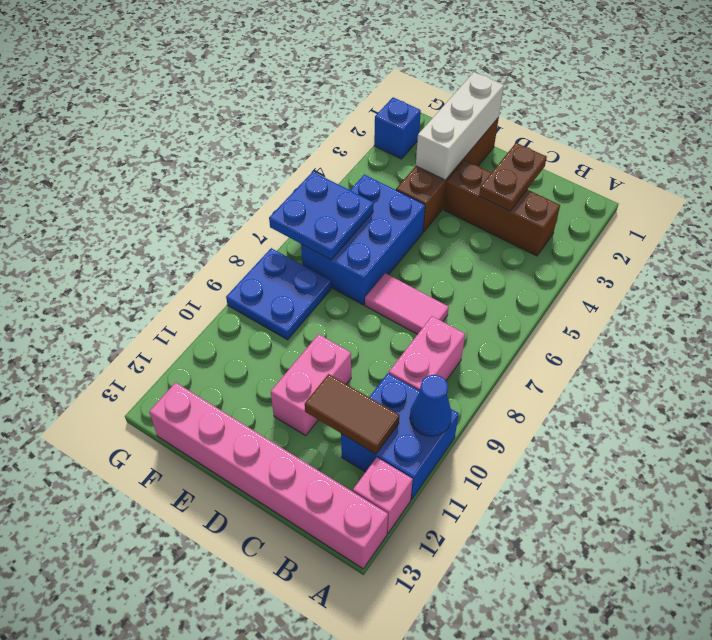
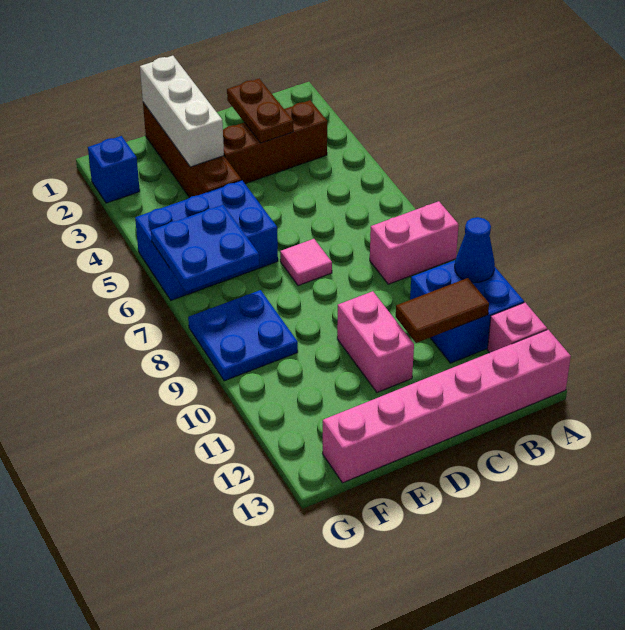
pink brick B8:B9 level 1 -> pink brick A8:B8 level 1
pink tile C7:D7 level 1 -> pink tile D7 level 1
blue brick E5:F7 level 1 -> blue brick E5:G6 level 1

